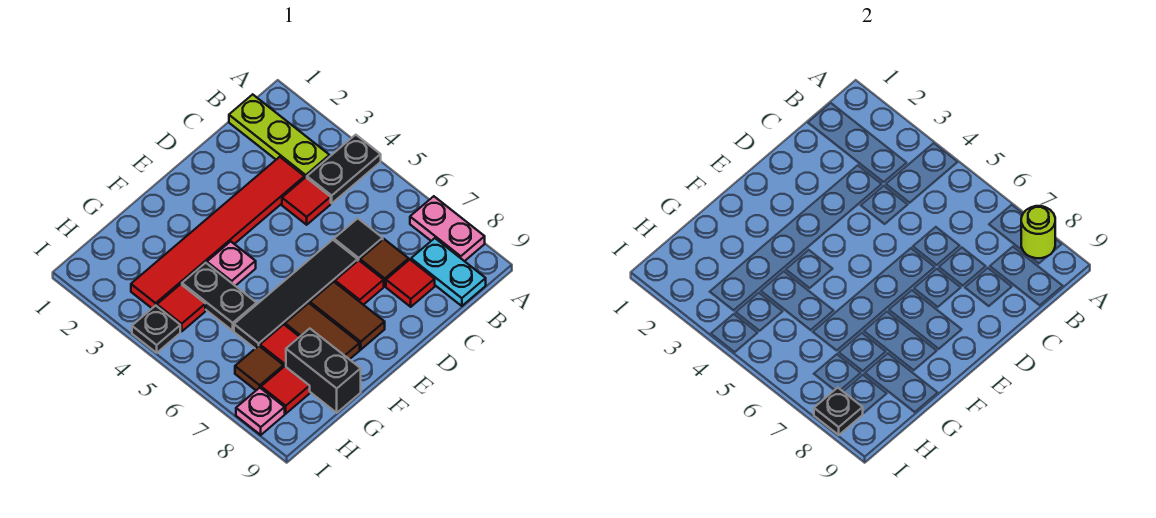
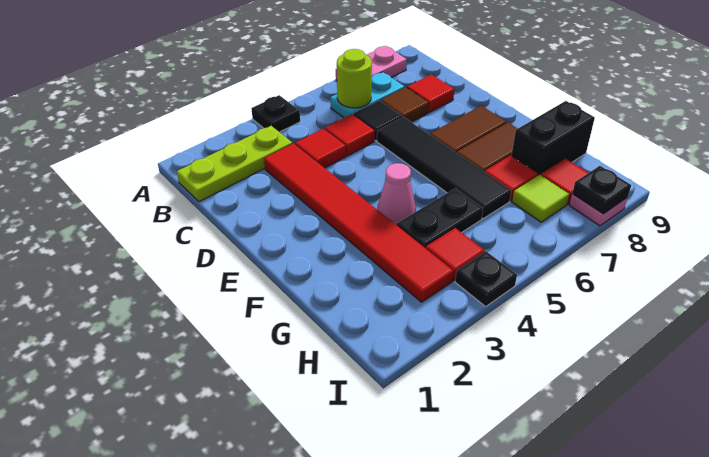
black plate A4:B4 level 1 -> black plate A4 level 1
lime round brick A8 level 2 -> lime round brick B6 level 2
cyan plate B8:B9 level 1 -> cyan plate B6:B7 level 1
red tile D7 level 1 -> red tile C5 level 1
pink plate F4 level 1 -> pink cone F4 level 1
brown tile H7 level 1 -> lime tile H7 level 1

